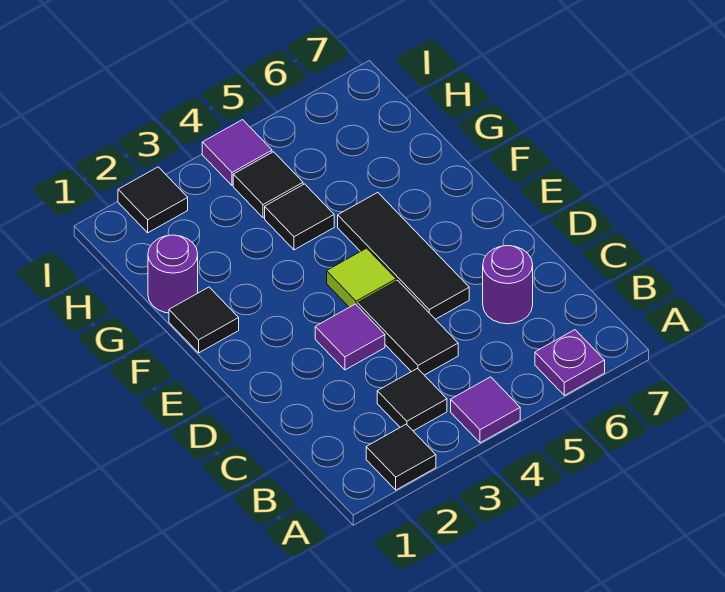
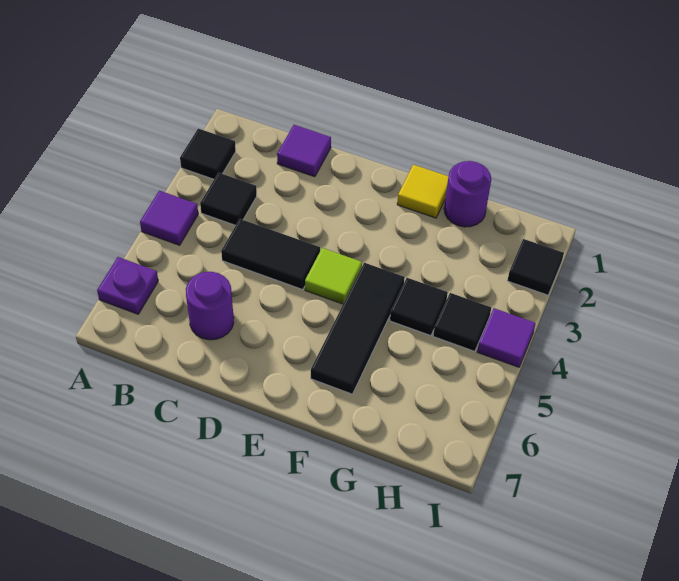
purple tile D3 level 1 -> purple tile C1 level 1
black tile D5:F5 level 1 -> black tile F4:F6 level 1
black tile F1 level 1 -> yellow tile F1 level 1

